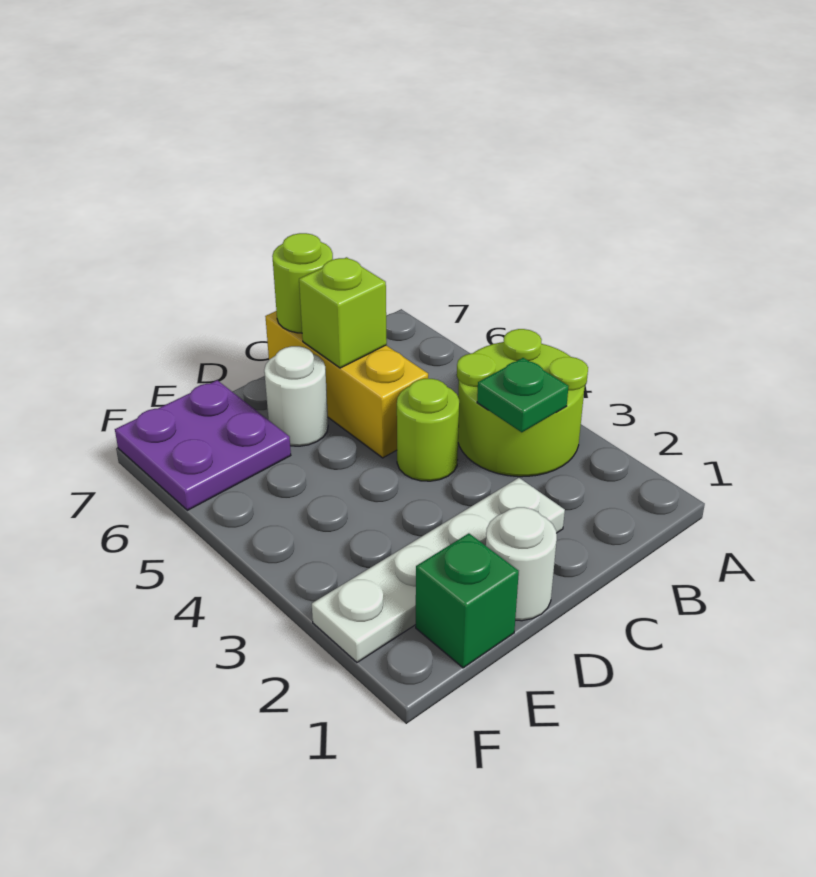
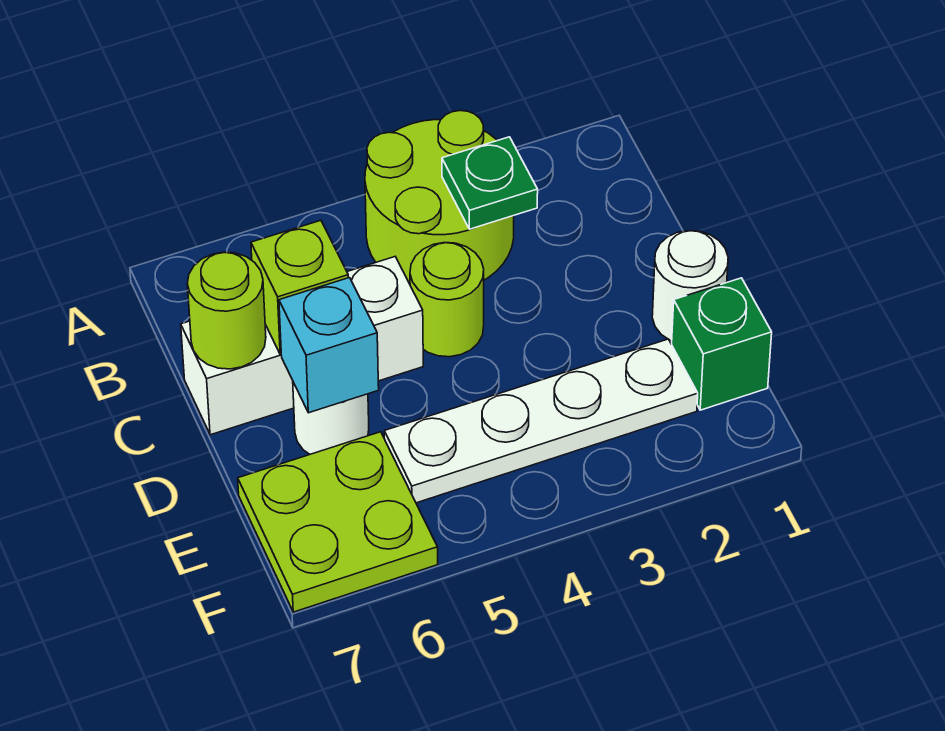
white plate C2:F2 level 1 -> white plate E2:E5 level 1
yellow brick C5:C7 level 1 -> white brick C5:C7 level 1
none -> cyan brick D6 level 2
purple plate E6:F7 level 1 -> lime plate E6:F7 level 1

